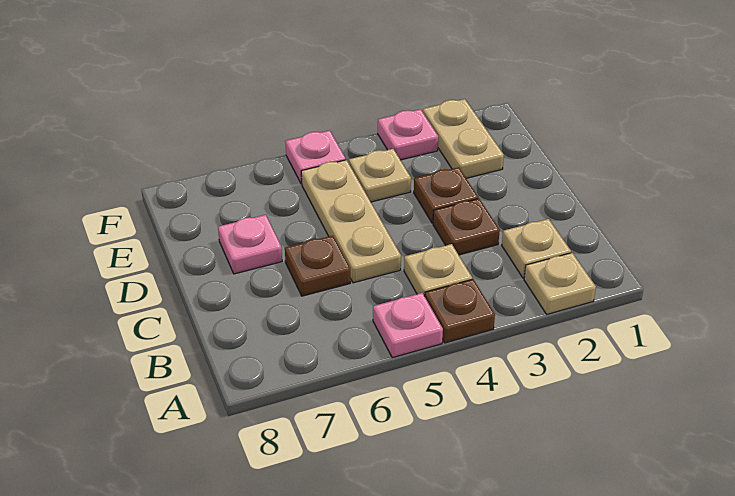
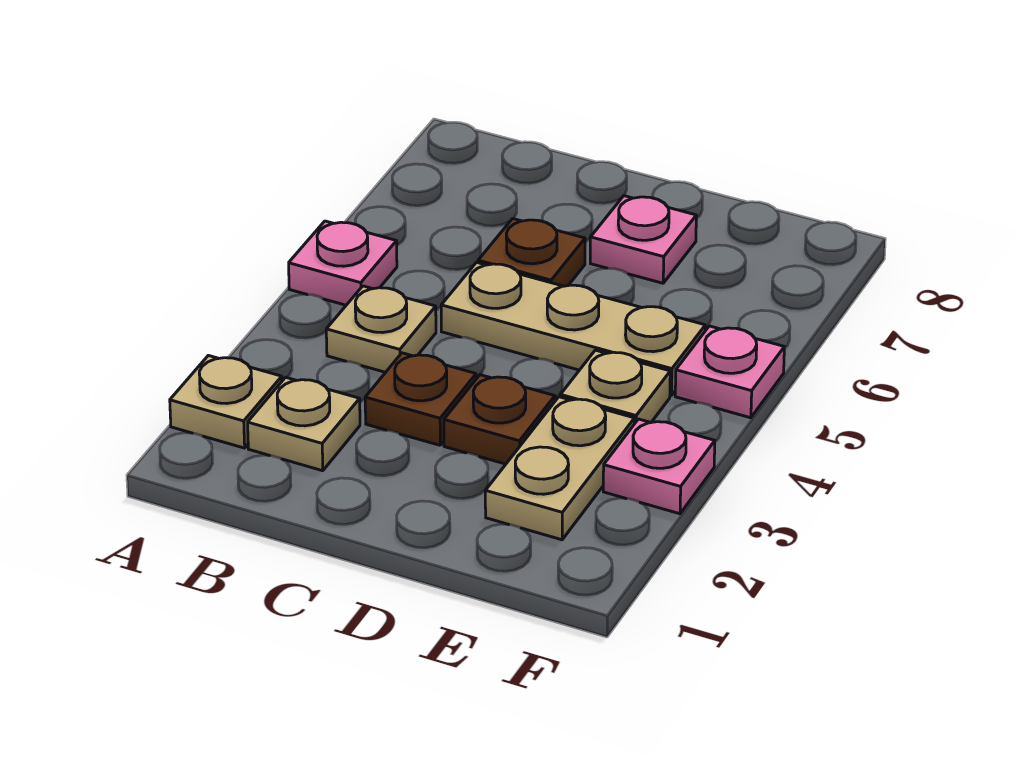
brown plate A4 level 1 -> none
tan plate E2:F2 level 1 -> tan plate E2:E3 level 1

